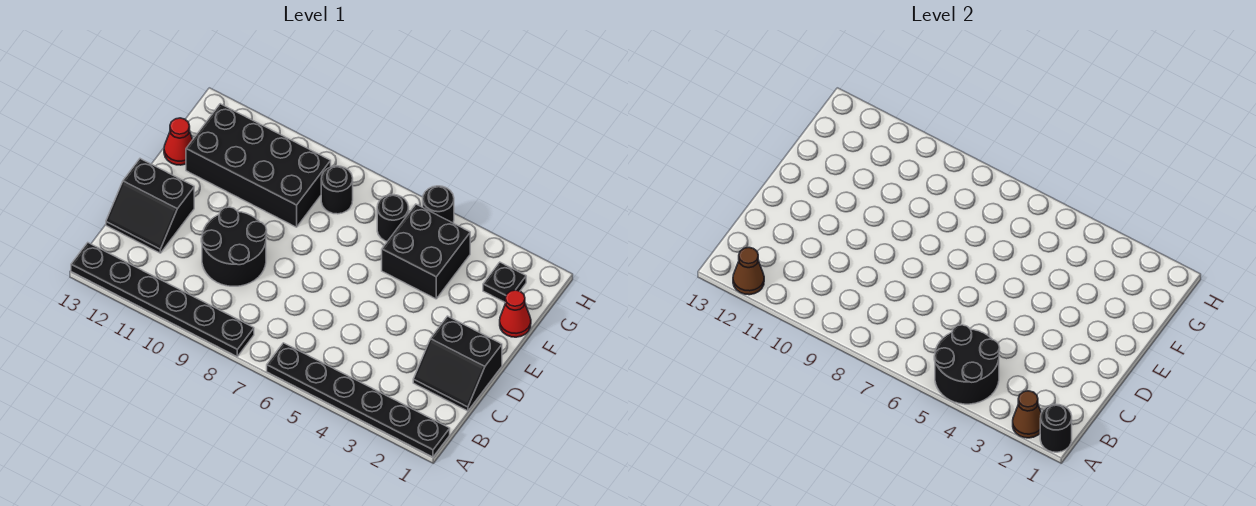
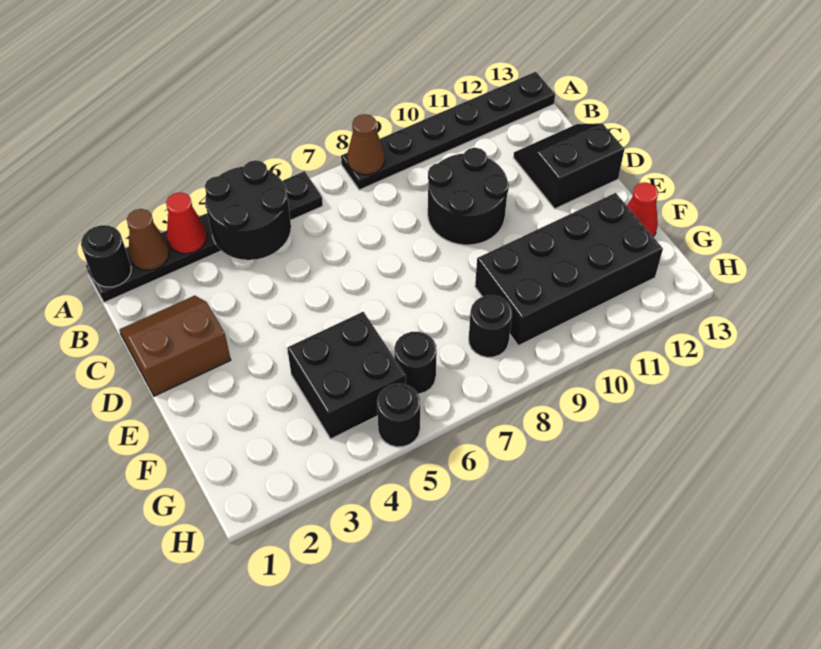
brown cone A12 level 2 -> brown cone A8 level 2
black slope C1:D2 level 1 top D -> brown slope C1:D2 level 1 top D
red cone F1 level 1 -> red cone A3 level 2
black plate G2 level 1 -> none

